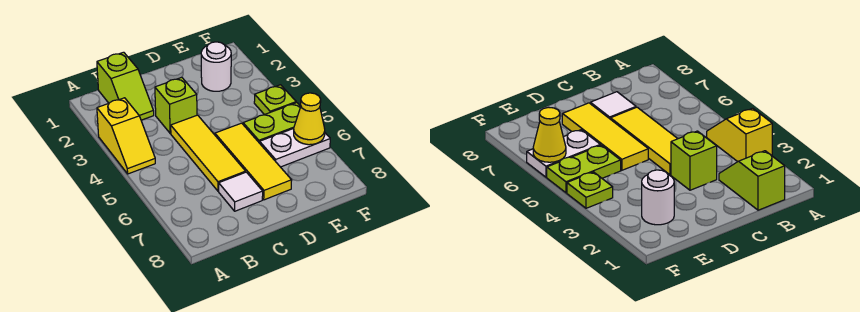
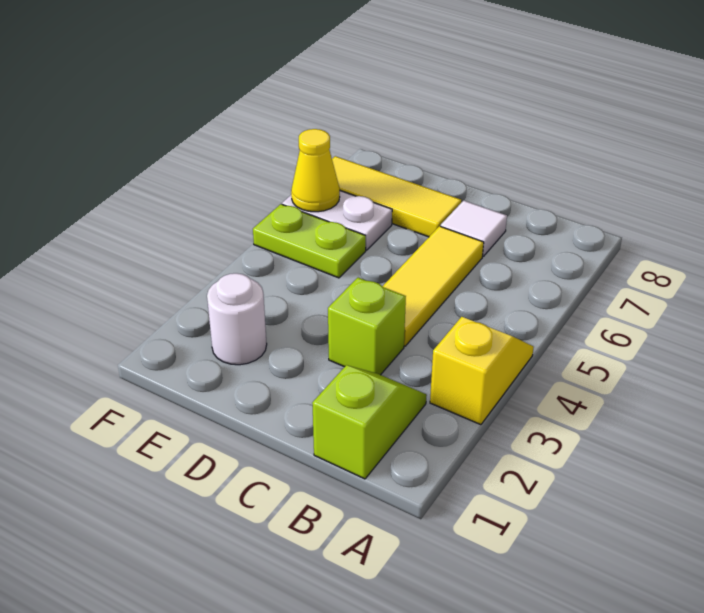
yellow tile D5:D7 level 1 -> yellow tile D7:F7 level 1
lime plate F4 level 1 -> none

